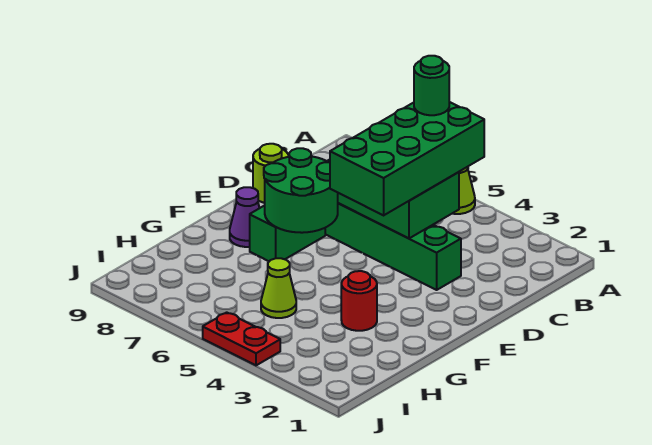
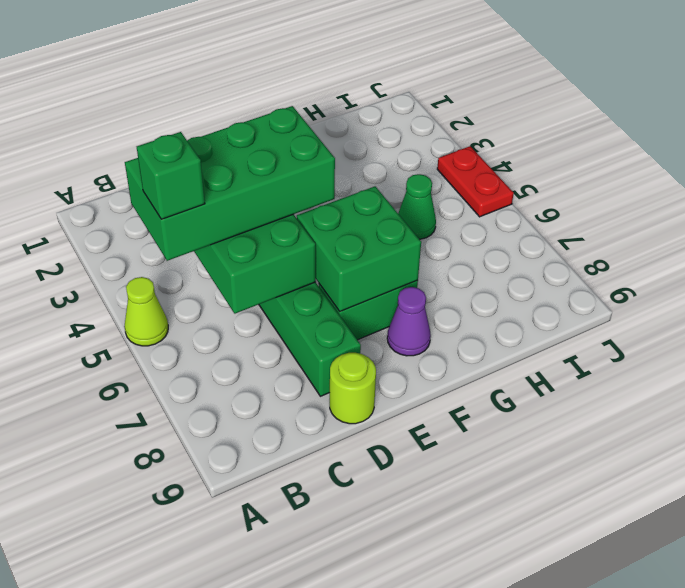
green round brick B5 level 4 -> green brick B5 level 4
green round brick E6:F7 level 2 -> green brick E6:F7 level 2
red round brick G3 level 1 -> none
lime cone H5 level 1 -> green cone H5 level 1

